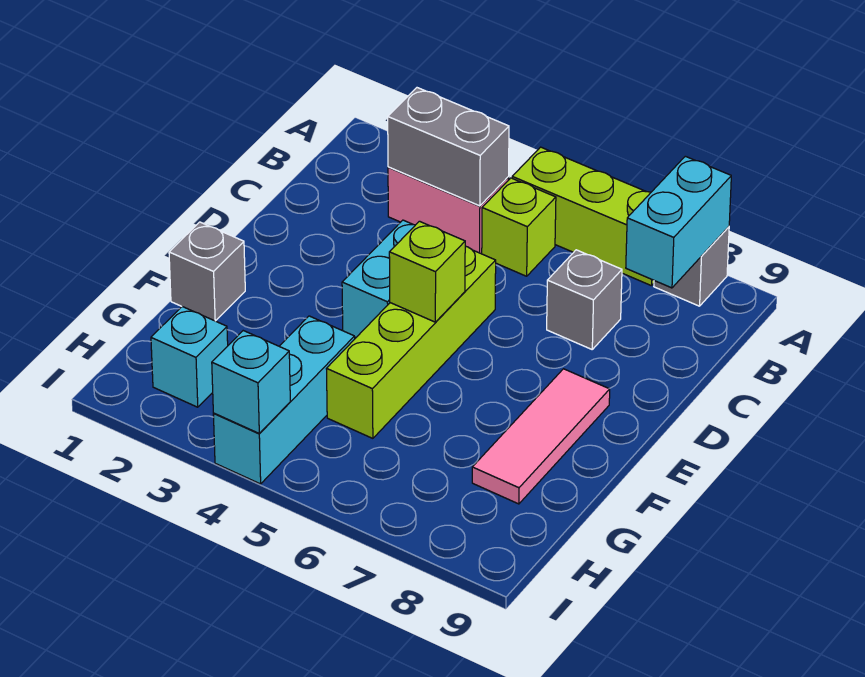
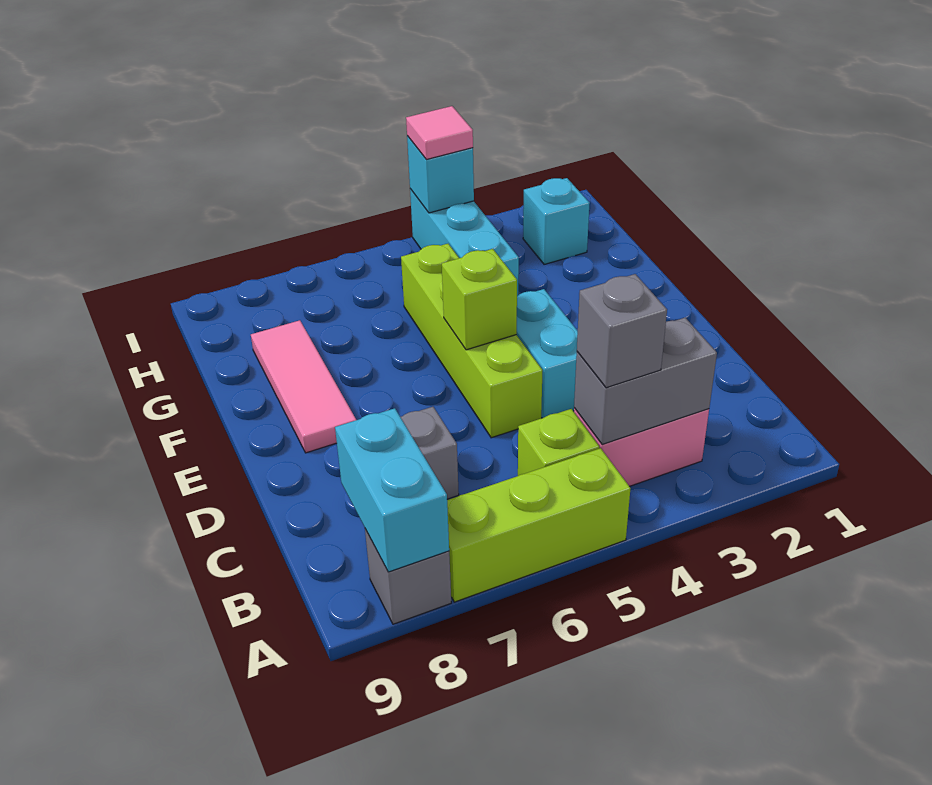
grey brick F1 level 1 -> grey brick B4 level 3
none -> pink tile I4 level 3

